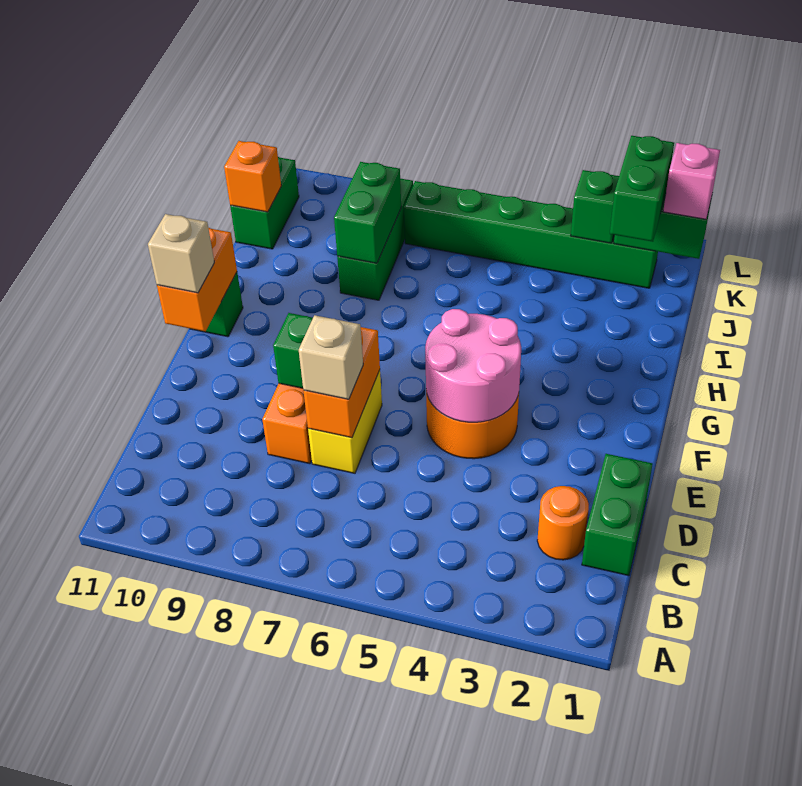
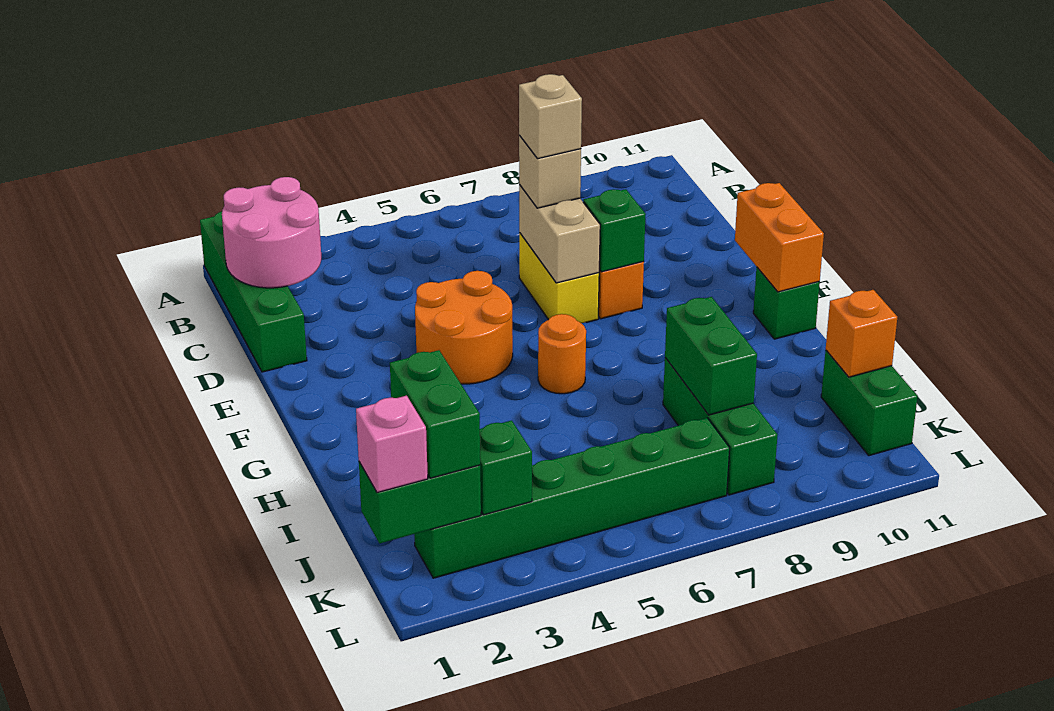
green brick C1:D1 level 1 -> green brick A1:D1 level 1
orange round brick C2 level 1 -> orange round brick G6 level 1
orange brick D7:E7 level 2 -> tan brick D7:E7 level 2
pink round brick E4:F5 level 2 -> pink round brick B1:C2 level 2
tan brick F11 level 3 -> tan brick D7 level 4

